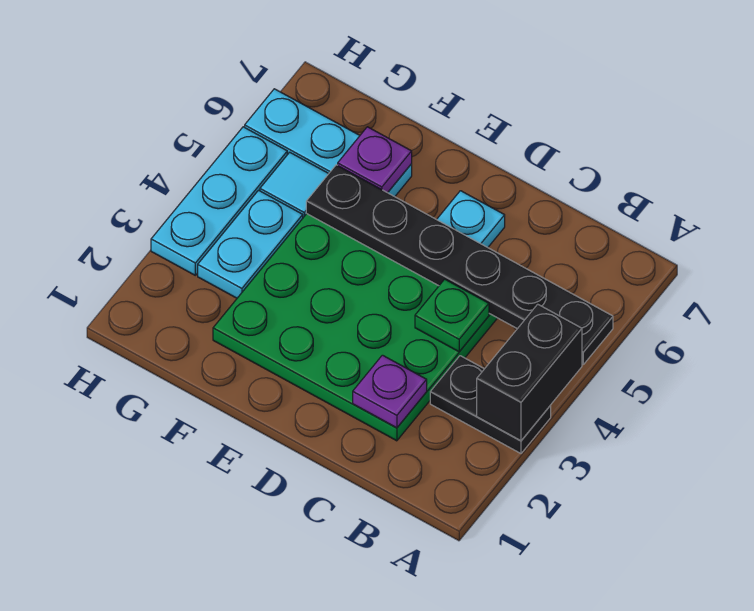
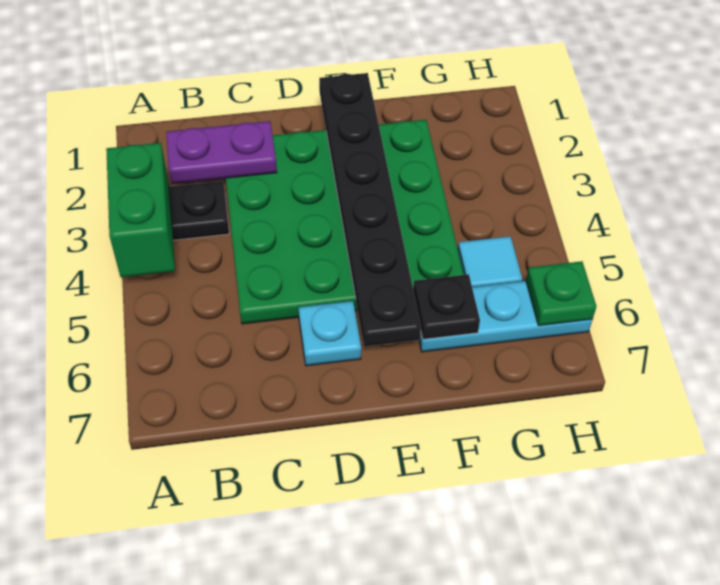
black brick A3:A4 level 2 -> green brick A3:A4 level 2
black plate A5:F5 level 2 -> black plate E1:E6 level 2
purple plate C2 level 2 -> purple plate B2:C2 level 2
green plate C4 level 2 -> green plate H6 level 2
purple plate F6 level 2 -> black plate F6 level 2
cyan plate G3:G4 level 1 -> none
cyan plate H3:H5 level 1 -> none

